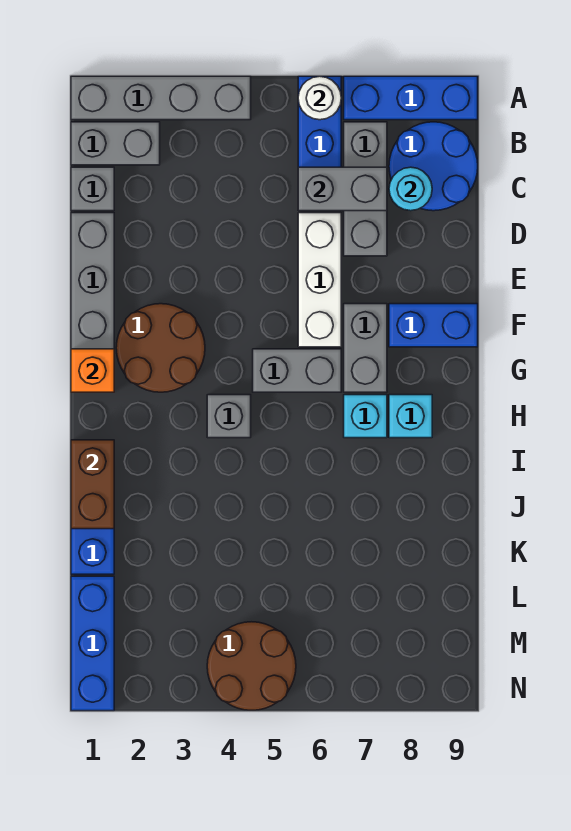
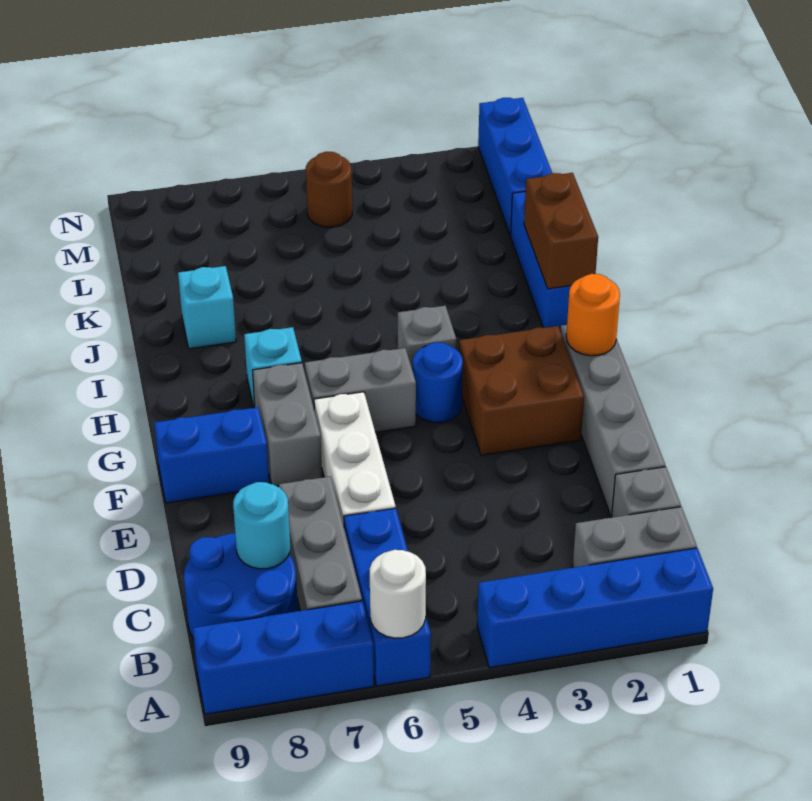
grey brick A1:A4 level 1 -> blue brick A1:A4 level 1
grey brick C6:C7 level 2 -> none
brown round brick F2:G3 level 1 -> brown brick F2:G3 level 1
orange brick G1 level 2 -> orange round brick G1 level 2
none -> blue round brick G4 level 1
cyan brick H8 level 1 -> cyan brick J8 level 1
brown round brick M4:N5 level 1 -> brown round brick M5 level 1

